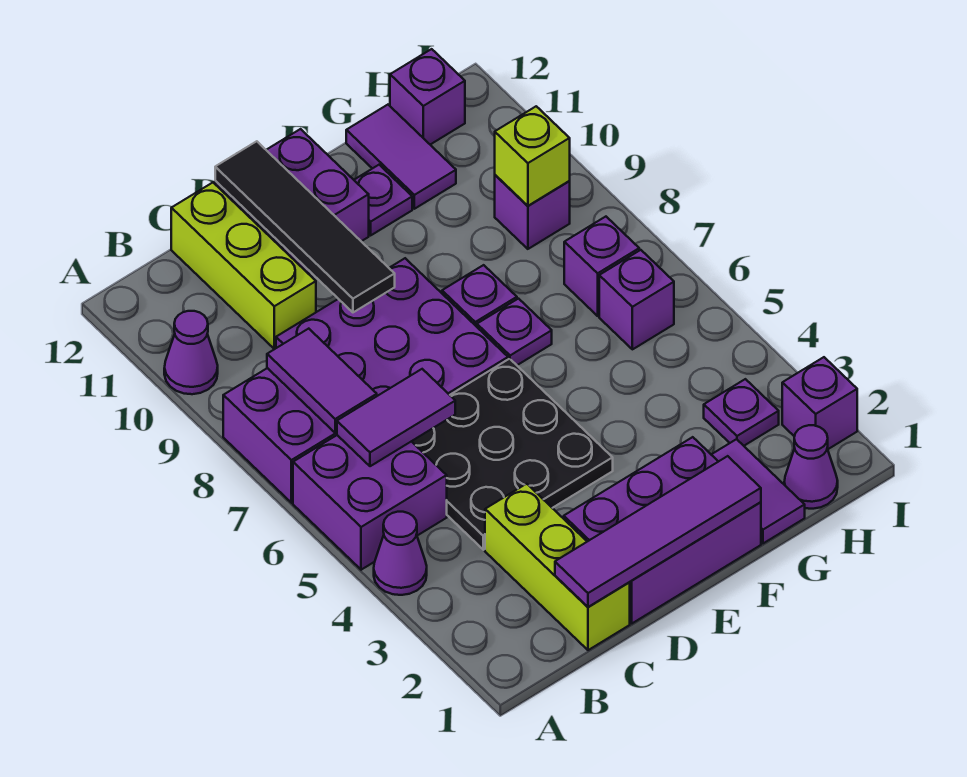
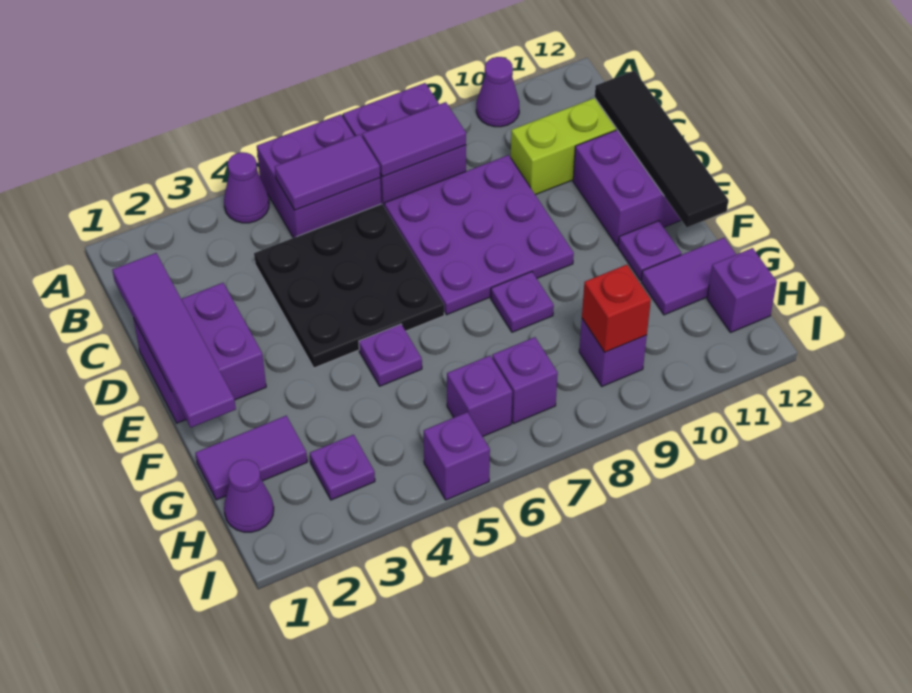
purple tile B6:C6 level 2 -> purple tile B5:B6 level 2
lime brick C1:C3 level 1 -> none
purple brick D1:F2 level 1 -> purple brick D1:E2 level 1
black tile D9:D12 level 2 -> black tile C12:F12 level 2
purple plate F7 level 1 -> purple plate F5 level 1
lime brick H9 level 2 -> red brick H9 level 2
purple brick I2 level 1 -> purple brick I5 level 1

